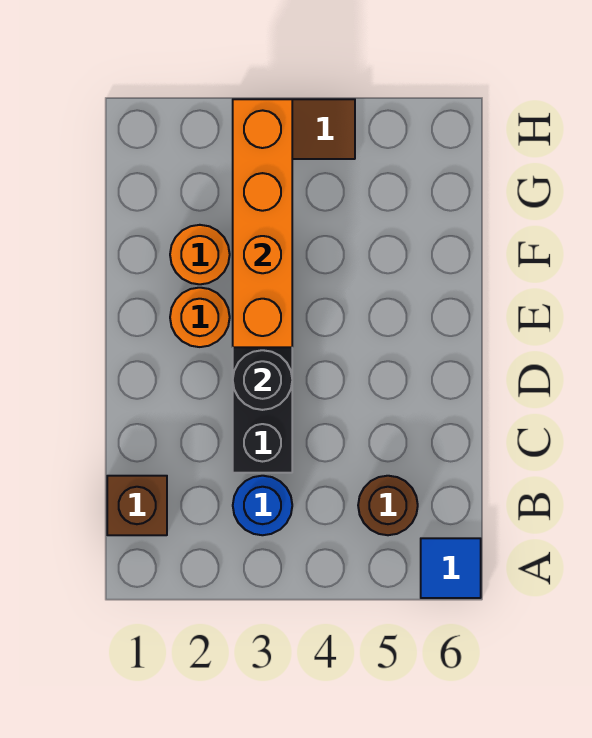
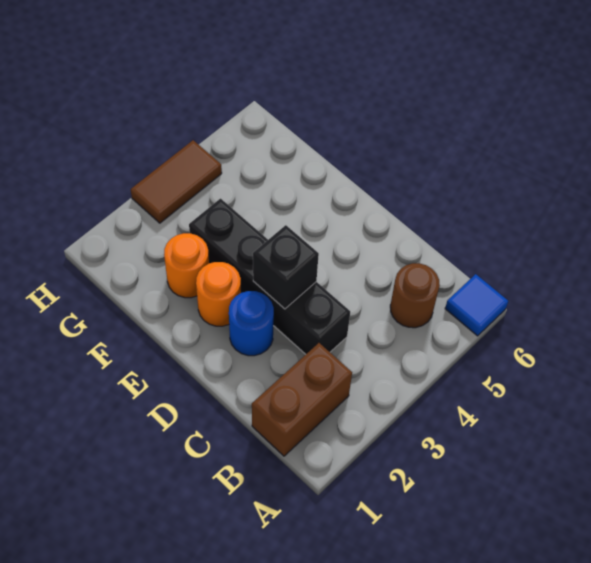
brown brick B1 level 1 -> brown brick B1:B2 level 1
blue round brick B3 level 1 -> blue round brick D2 level 1
black round brick D3 level 2 -> black brick D3 level 2
orange brick E3:H3 level 2 -> none

